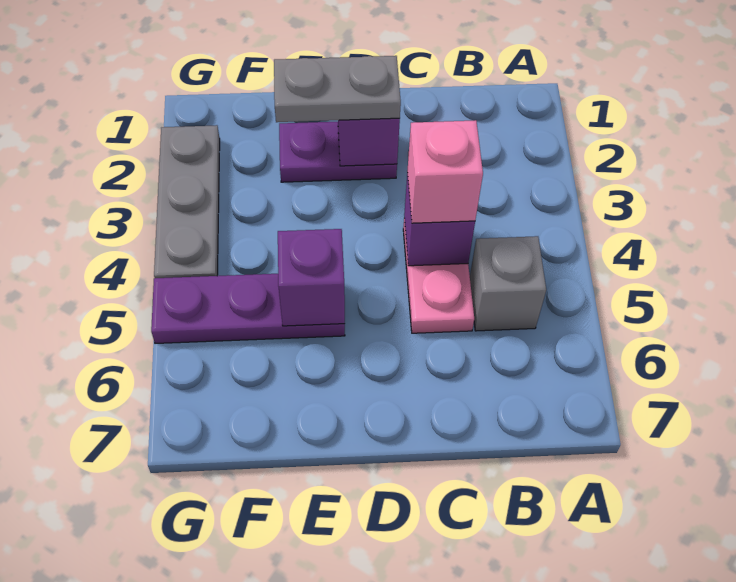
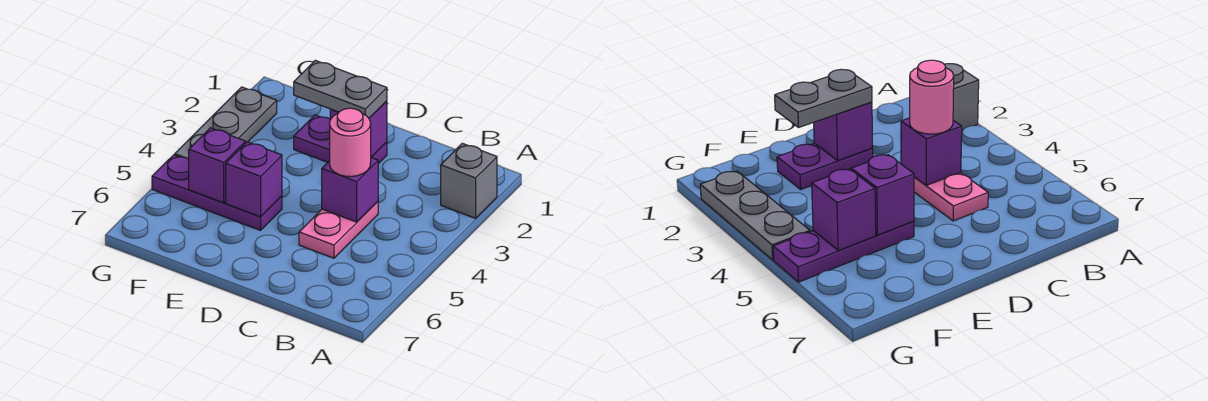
grey brick B5 level 1 -> grey brick A2 level 1
pink brick C4 level 3 -> pink round brick C4 level 3
none -> purple brick F5 level 2

